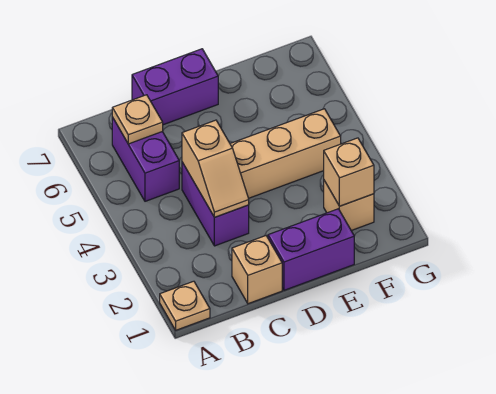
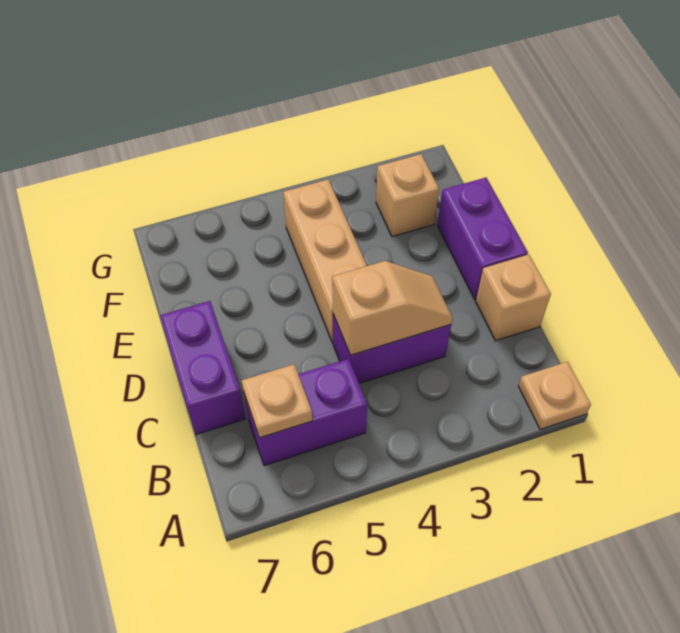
tan brick F2 level 2 -> none

